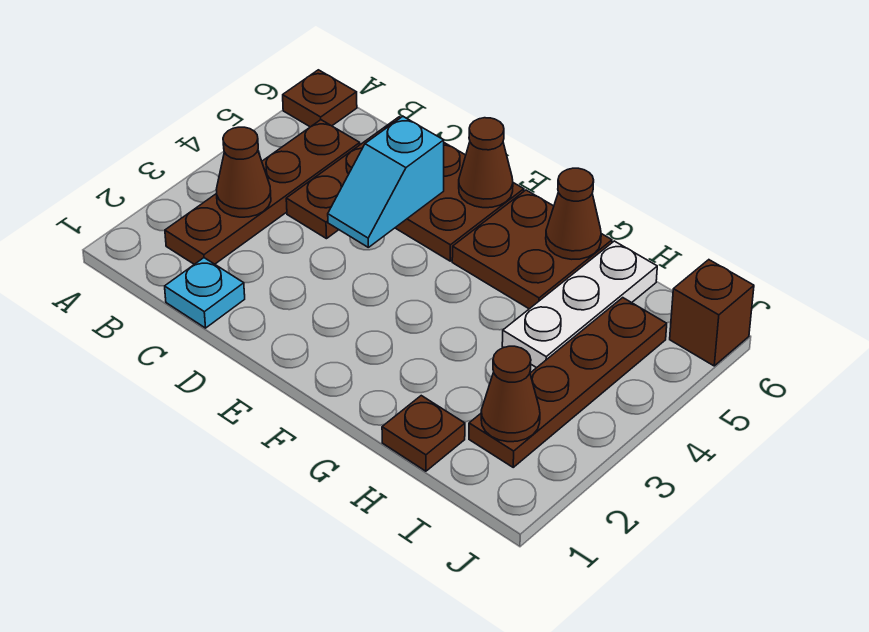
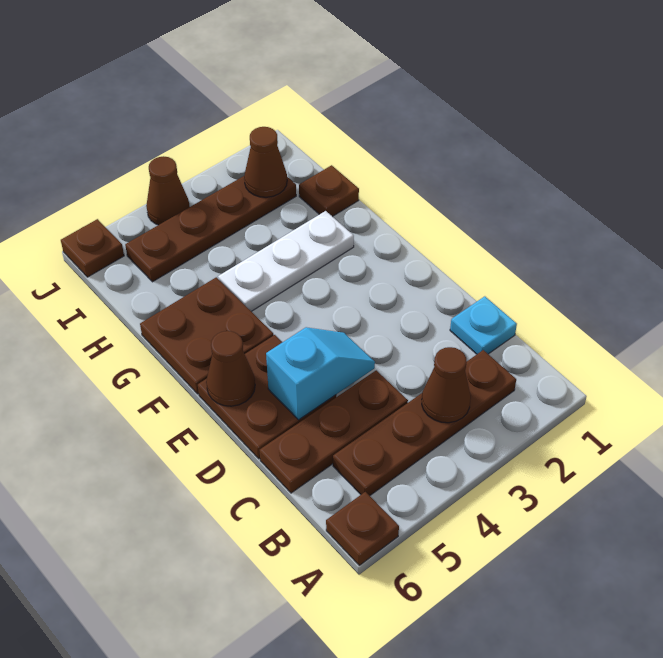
brown cone G6 level 2 -> brown cone J4 level 1
white plate H4:H6 level 1 -> white plate G2:G4 level 1
brown brick J6 level 1 -> brown plate J6 level 1

